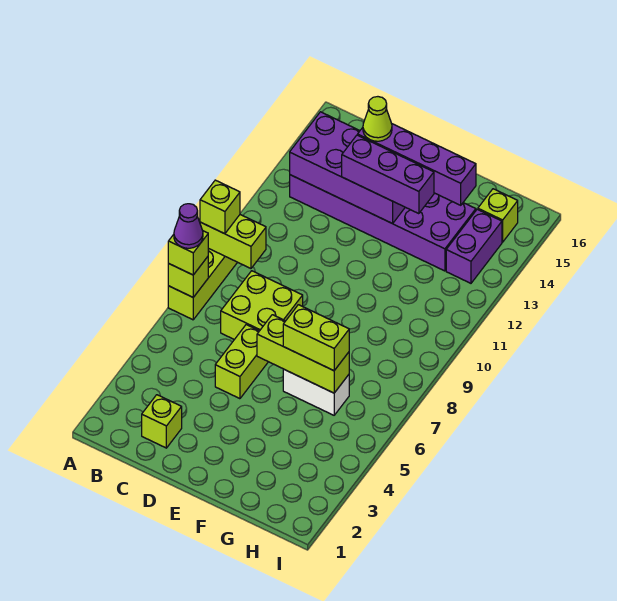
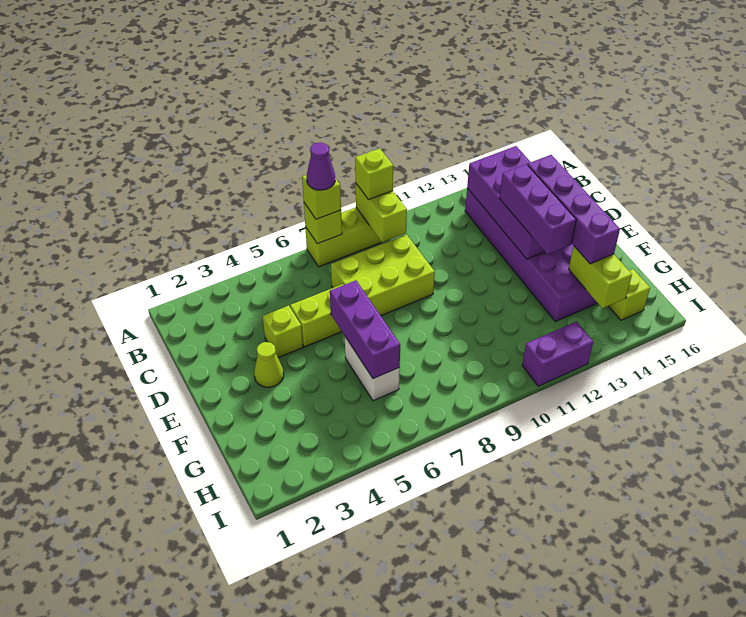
lime brick C2 level 1 -> lime brick D4 level 1
lime brick C7:D8 level 1 -> lime brick C7:D9 level 1
lime cone D14 level 4 -> lime cone E3 level 1
lime brick E6:G6 level 2 -> purple brick E6:G6 level 2
lime brick F6:G6 level 3 -> lime brick G14:H14 level 2
purple brick H13:H14 level 1 -> purple brick I11:I12 level 1

